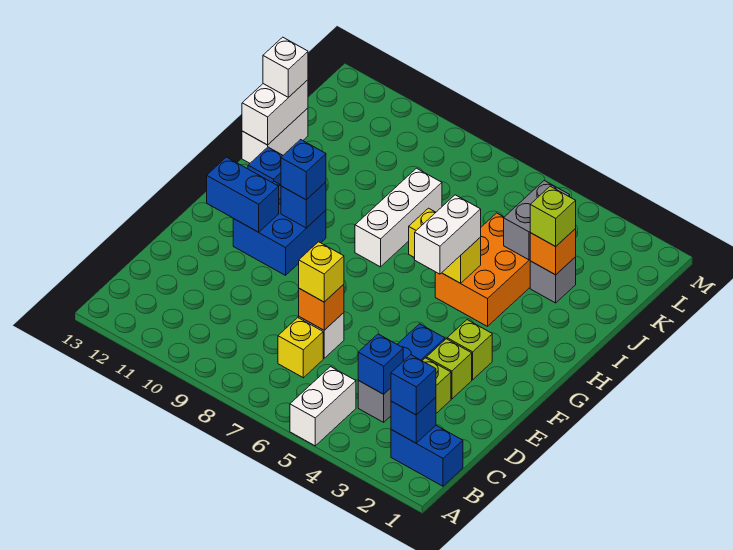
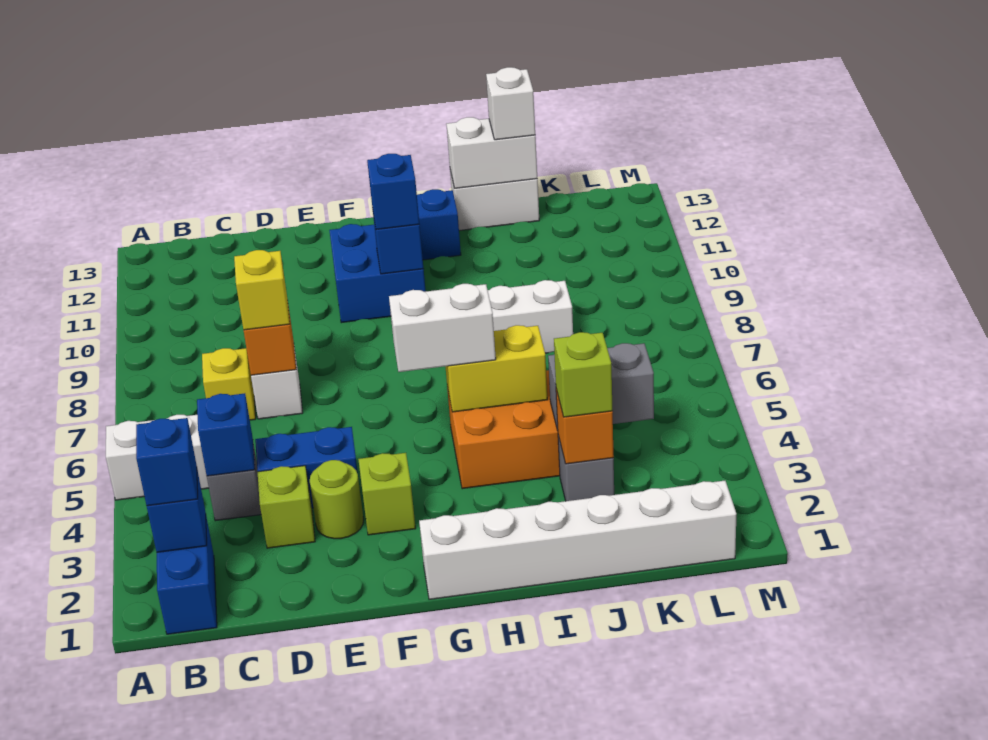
lime brick E3 level 1 -> lime round brick E3 level 1
blue brick F11:F12 level 2 -> none
none -> white brick G1:L1 level 1
yellow brick H5:H6 level 2 -> yellow brick H5:I5 level 2

